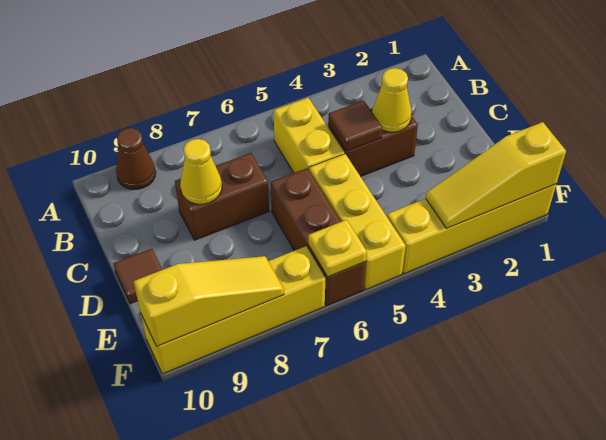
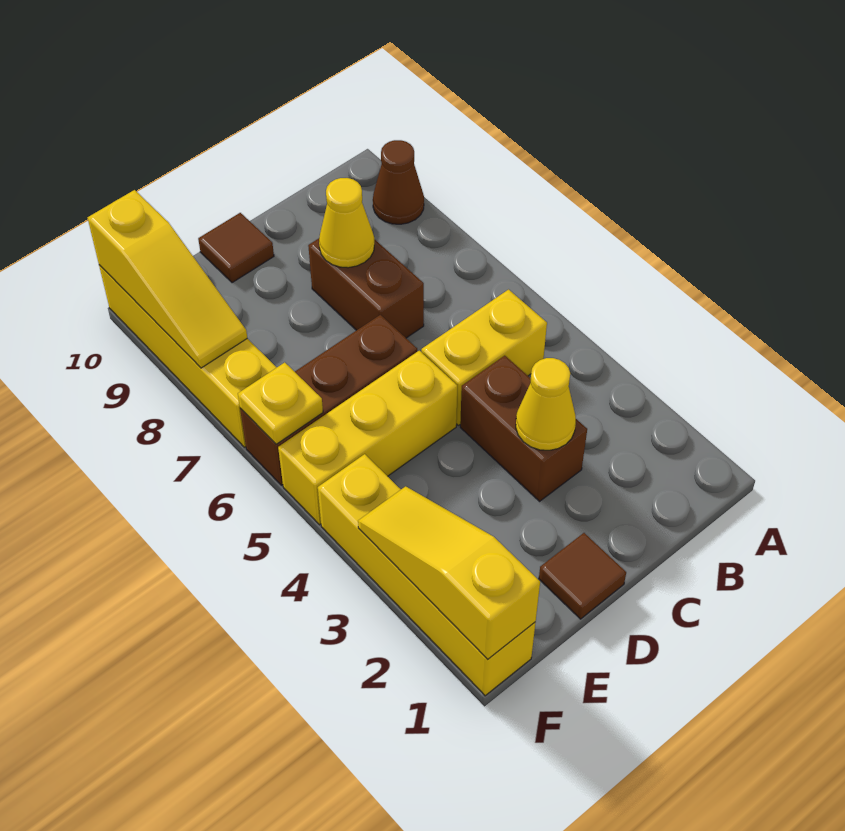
brown tile C4 level 2 -> brown tile D1 level 1

